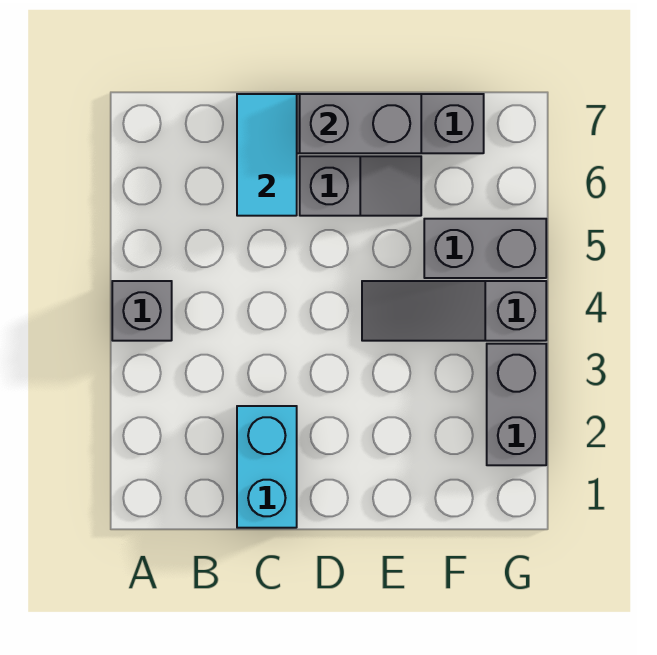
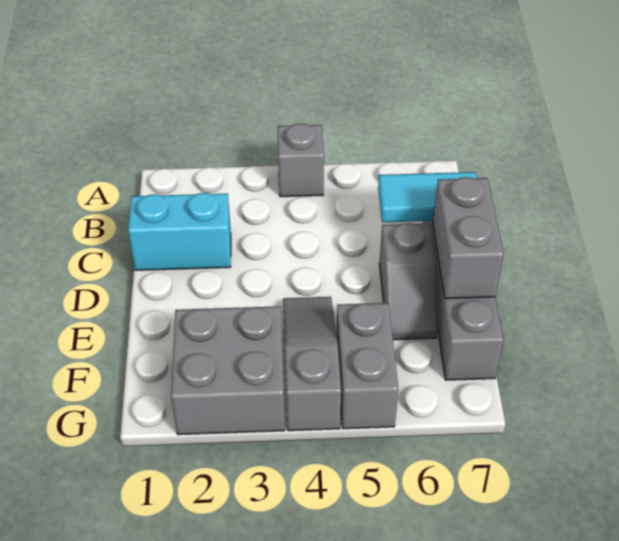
grey brick G2:G3 level 1 -> grey brick F2:G3 level 1

